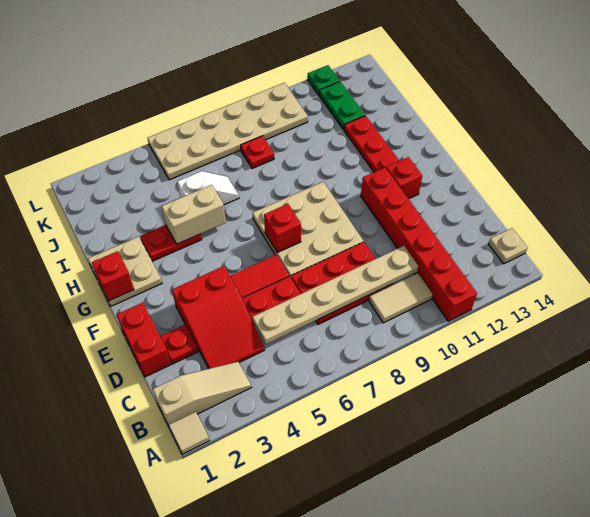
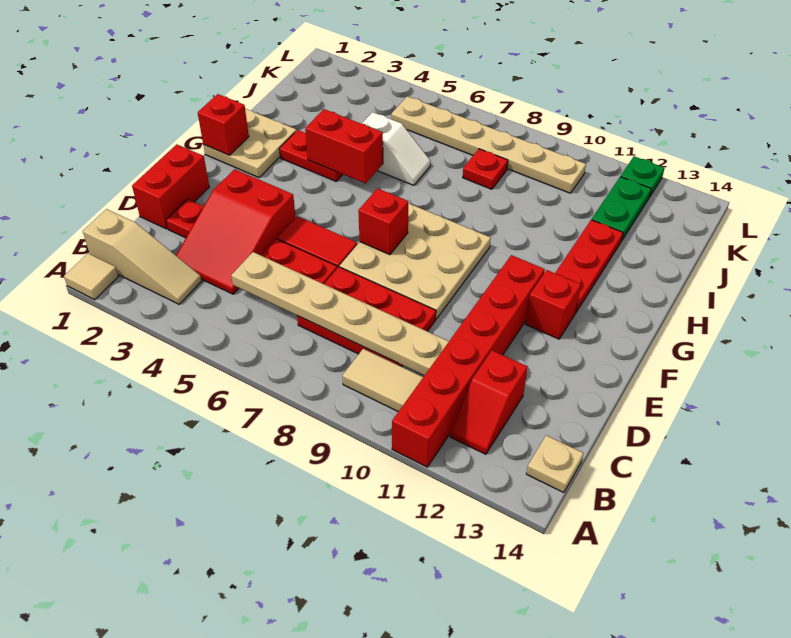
none -> red slope B12:C12 level 1 top C
tan brick H4:H5 level 2 -> red brick H4:H5 level 2
tan plate K5:L10 level 1 -> tan plate K5:K10 level 1

